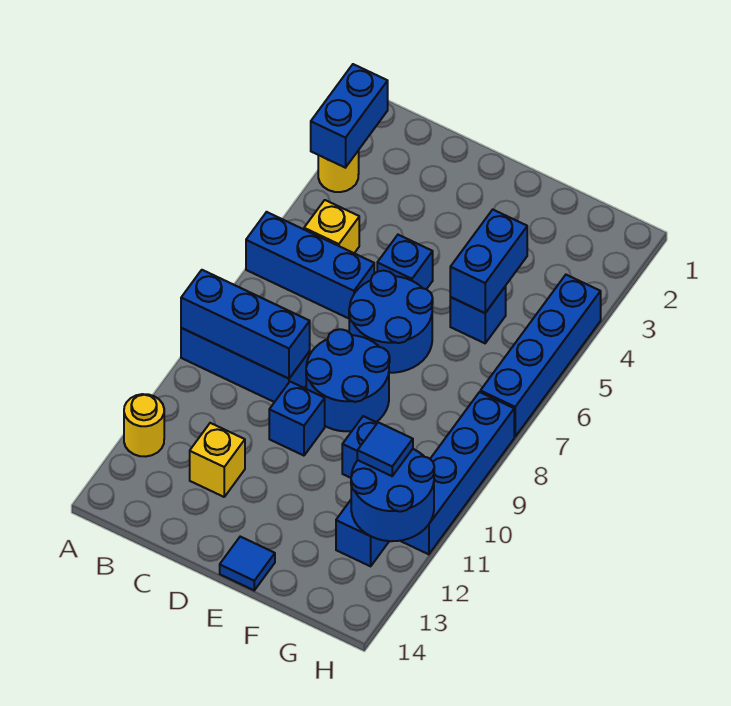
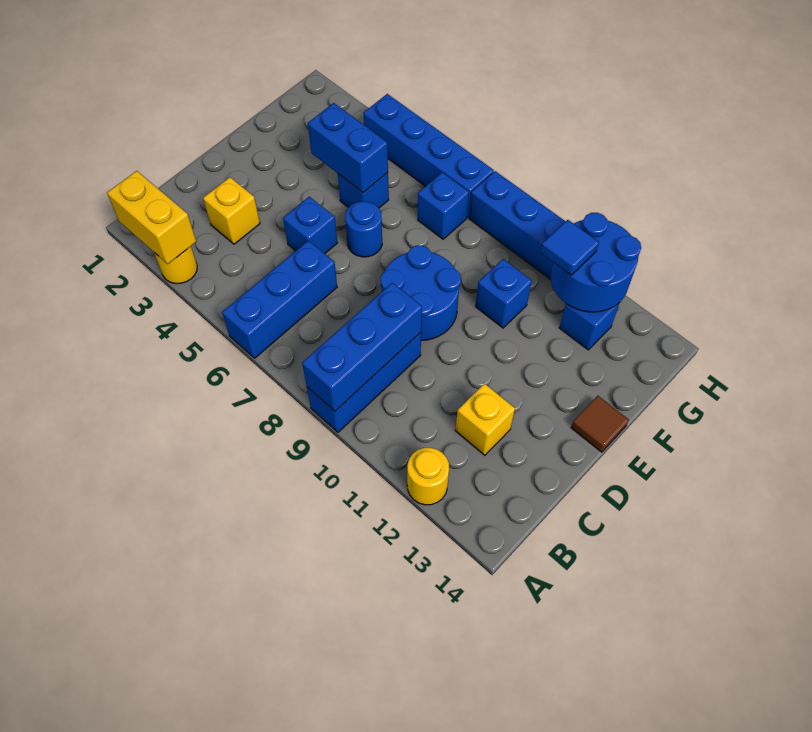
blue brick A2:A3 level 2 -> yellow brick A2:A3 level 2
yellow brick B5 level 1 -> yellow brick C3 level 1
blue round brick D6:E7 level 1 -> blue round brick E6 level 1
blue brick D10 level 1 -> blue brick G7 level 1
blue tile E14 level 1 -> brown tile E14 level 1

